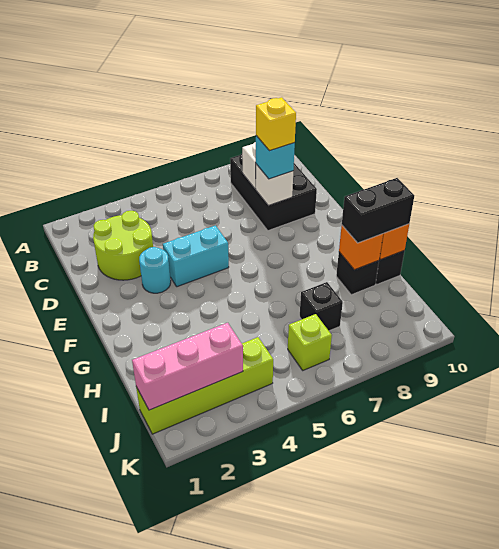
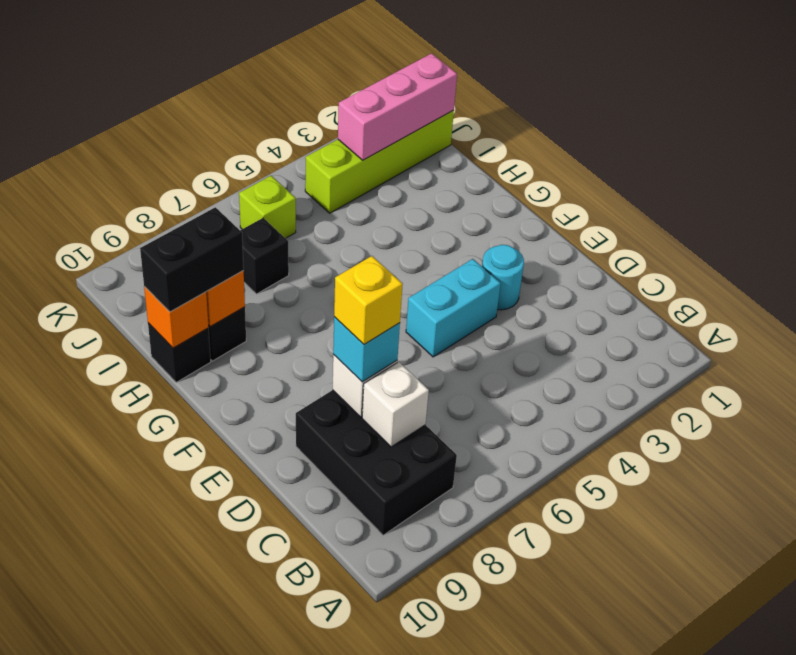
lime round brick C2:D3 level 1 -> none

